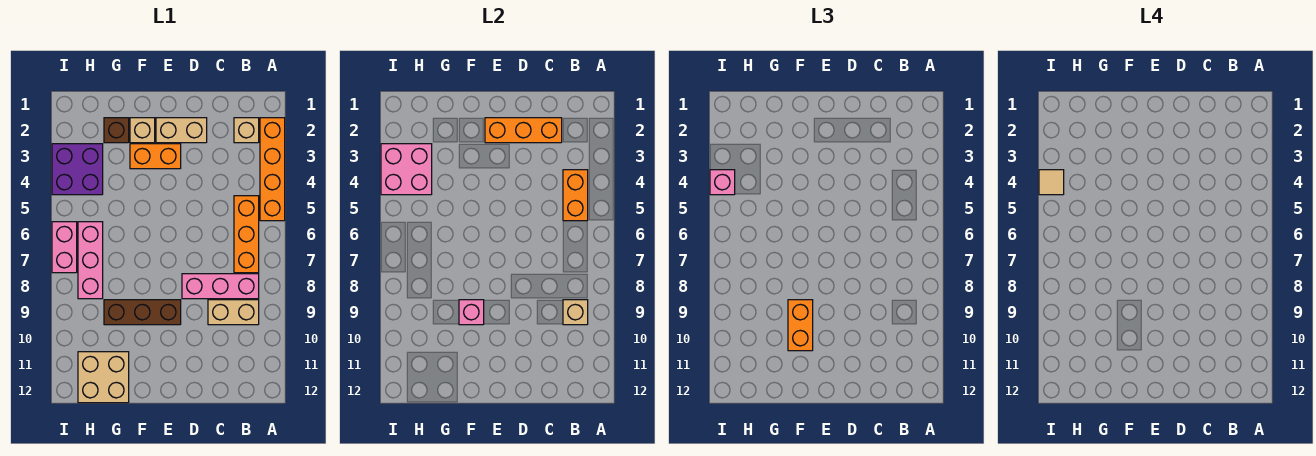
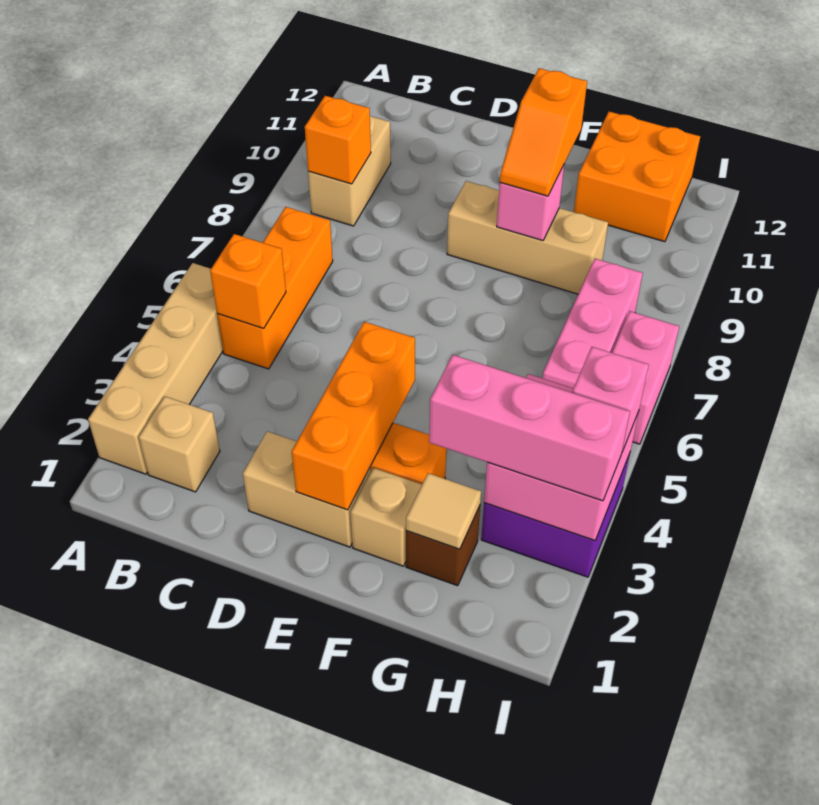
orange brick A2:A5 level 1 -> tan brick A2:A5 level 1
orange brick B4:B5 level 2 -> orange brick B5 level 2
pink brick B8:D8 level 1 -> pink brick G3:I3 level 3
tan brick B9:C9 level 1 -> tan brick B9:B10 level 1
tan brick B9 level 2 -> orange brick B9 level 2
orange brick C2:E2 level 2 -> orange brick E2:E4 level 2
brown brick E9:G9 level 1 -> tan brick E9:G9 level 1
orange brick F9:F10 level 3 -> orange slope F9:F10 level 3 top 10
tan brick G11:H12 level 1 -> orange brick G11:H12 level 1
tan tile I4 level 4 -> tan tile G2 level 2

